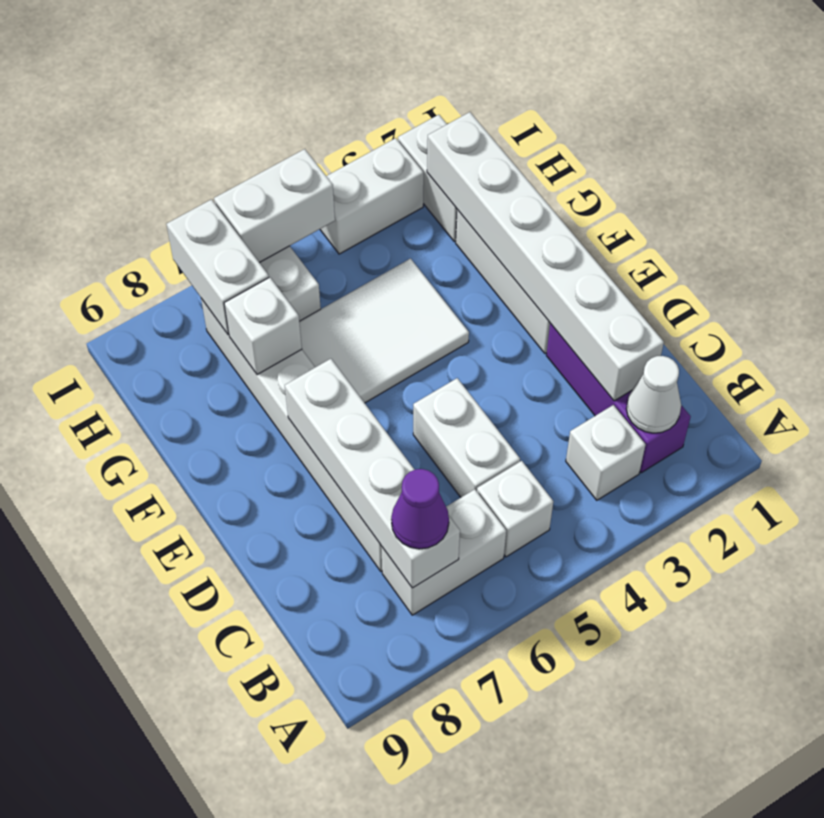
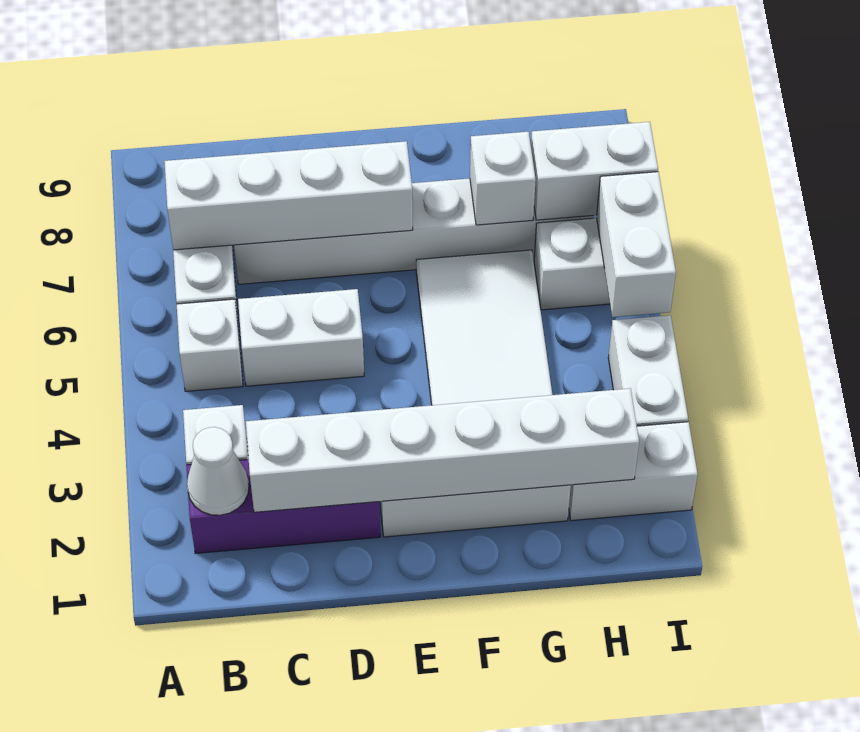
purple cone B7 level 3 -> none

